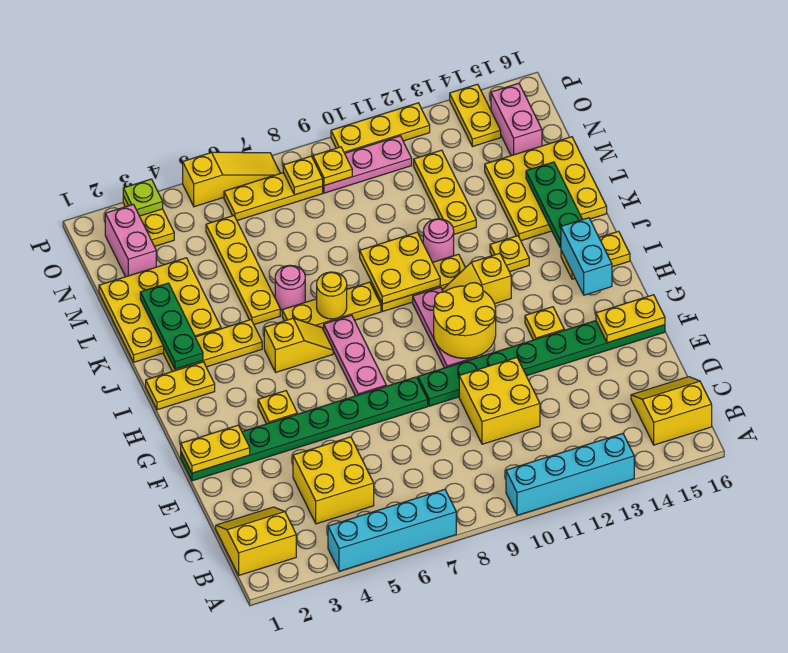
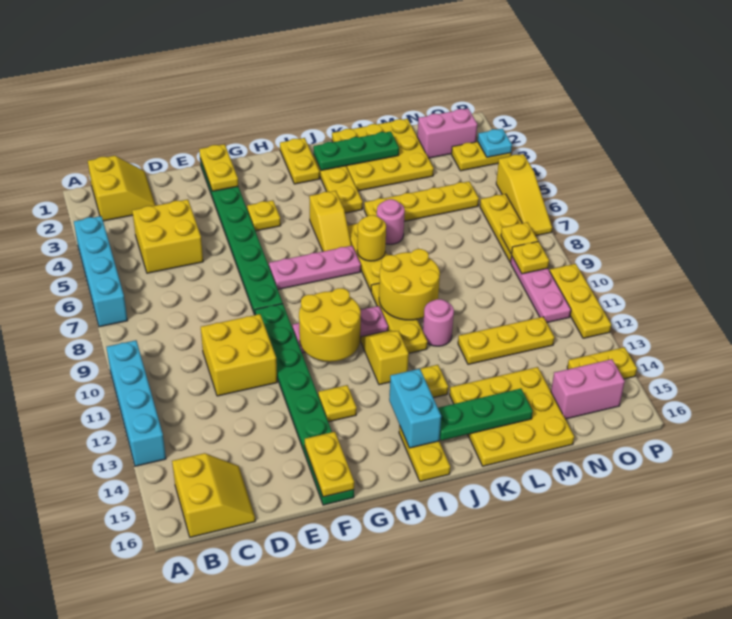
cyan brick H15:I15 level 2 -> cyan brick I14:I15 level 2
yellow plate J9:K10 level 2 -> yellow round brick J9:K10 level 2
lime plate P3 level 2 -> cyan plate P3 level 2

